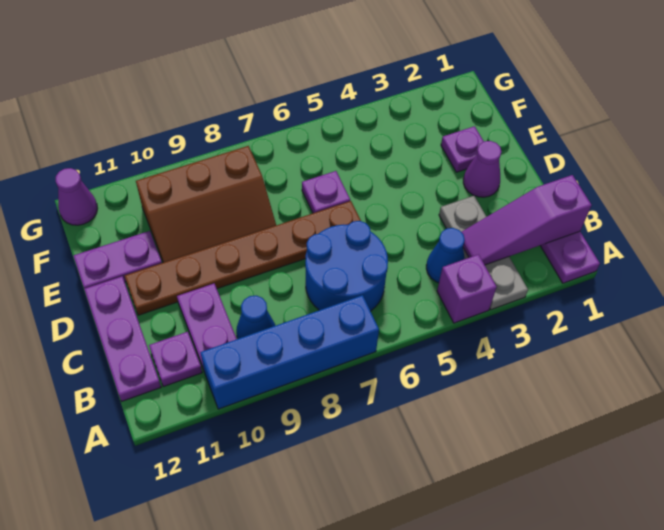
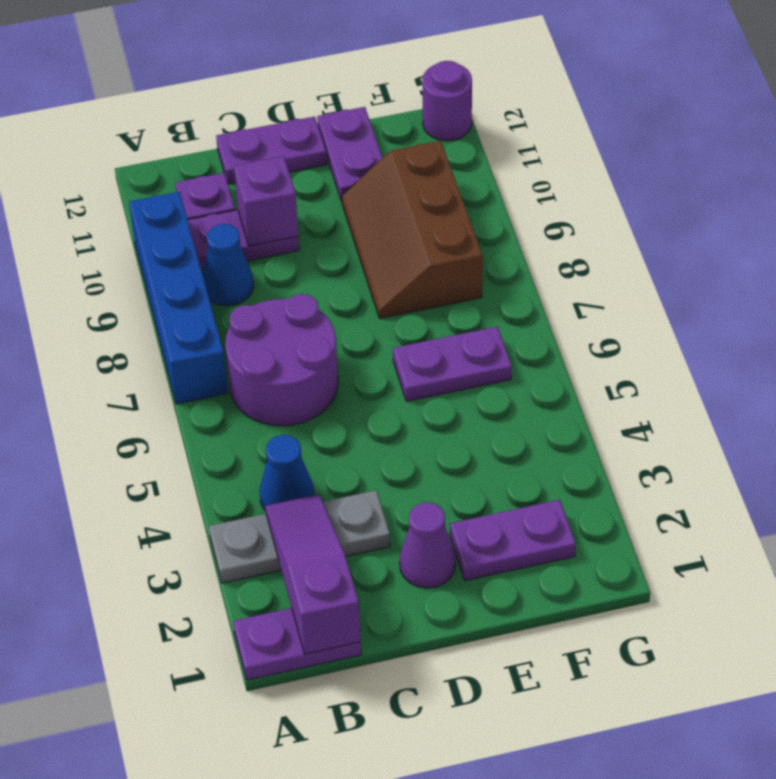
purple brick A4 level 1 -> purple brick C10 level 2
blue round brick B6:C7 level 1 -> purple round brick B6:C7 level 1
purple plate B12:D12 level 1 -> purple plate C12:D12 level 1
brown plate D6:D11 level 1 -> none
purple plate E2 level 1 -> purple plate E2:F2 level 1
purple plate E6 level 1 -> purple plate E6:F6 level 1
purple cone G12 level 1 -> purple round brick G12 level 1

